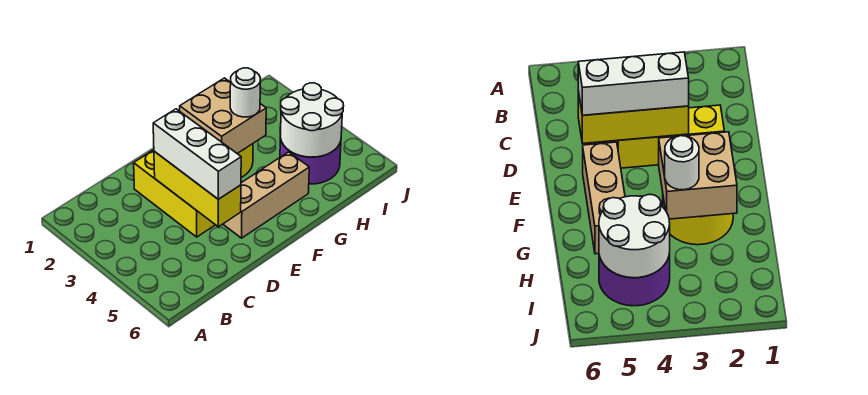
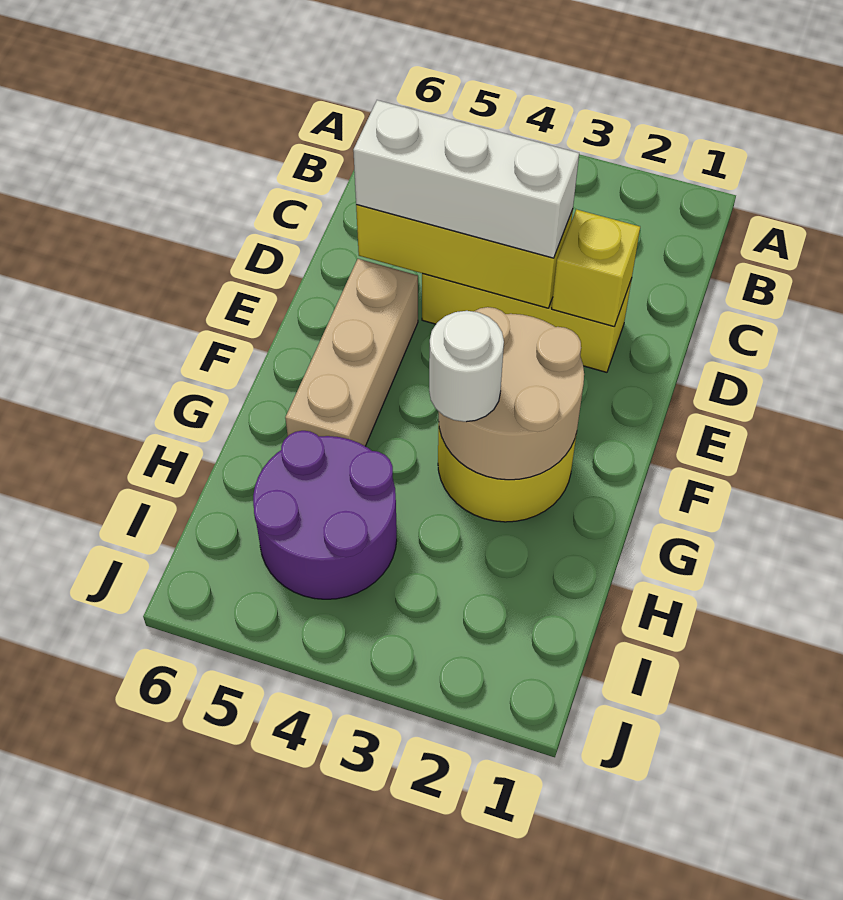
none -> yellow brick D2 level 2
tan brick F2:G3 level 2 -> tan round brick F2:G3 level 2
white round brick H4:I5 level 2 -> none

